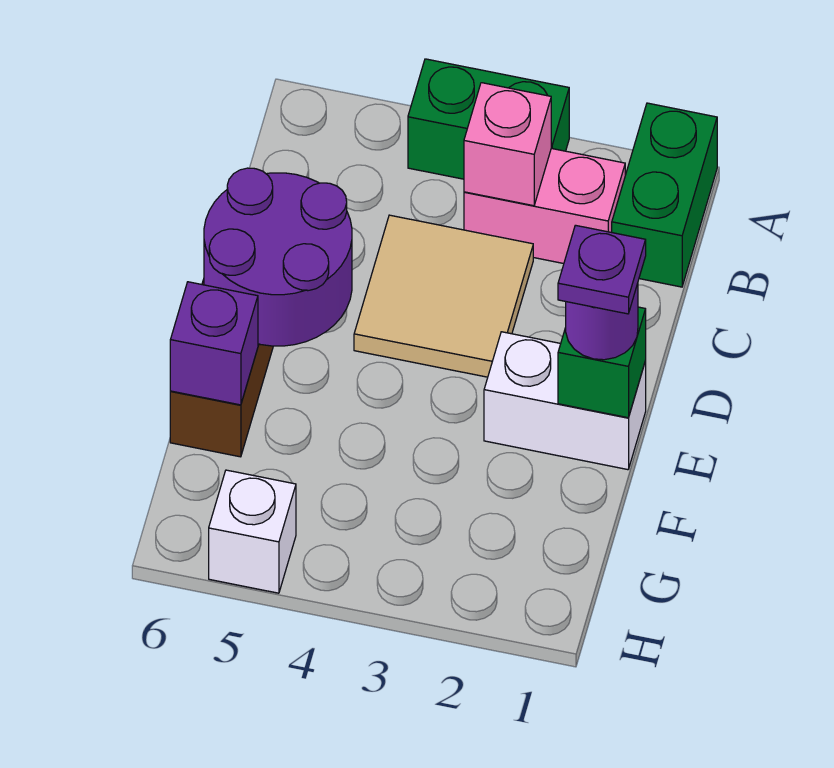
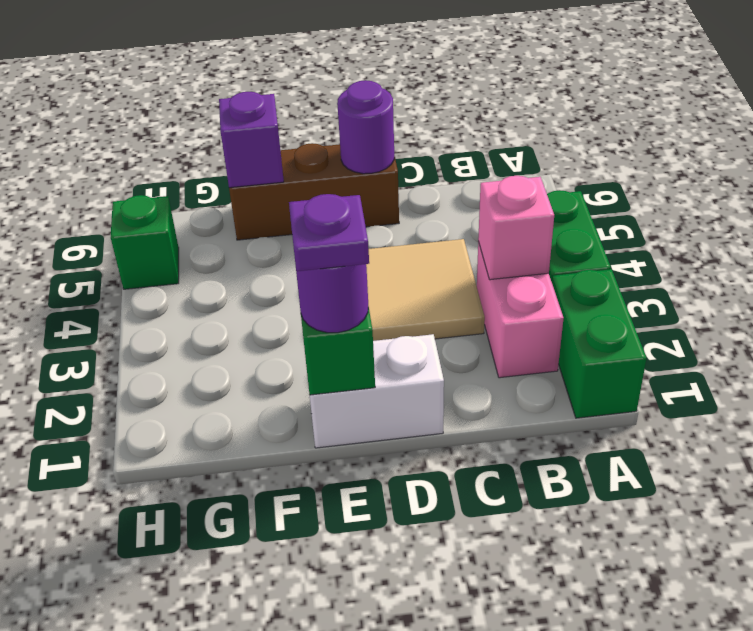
green brick A1:B1 level 1 -> green brick A1:A2 level 1
purple round brick D5:E6 level 2 -> purple round brick D6 level 2
white brick E1:E2 level 1 -> white brick D1:E1 level 1
white brick H5 level 1 -> green brick H5 level 1

